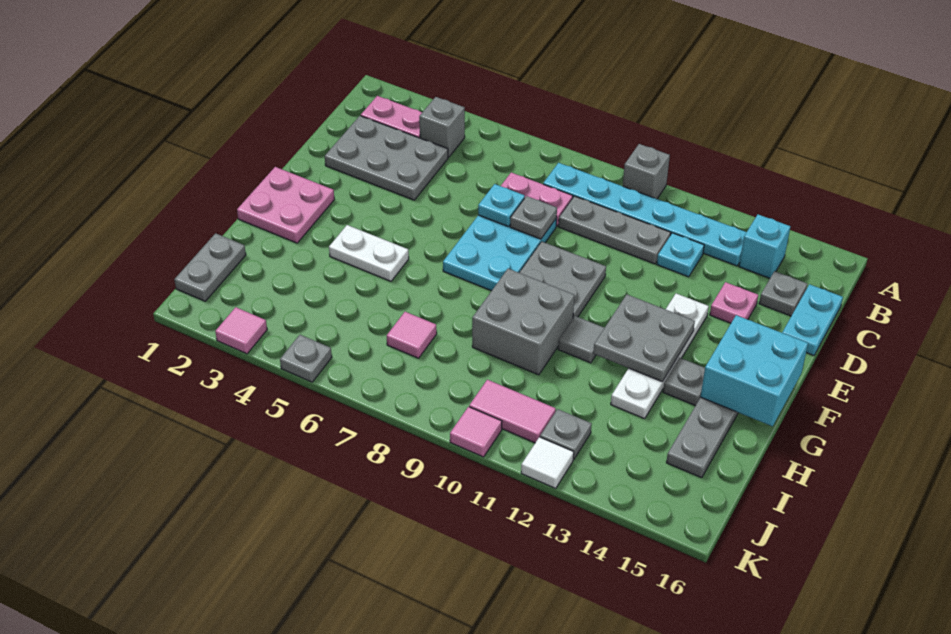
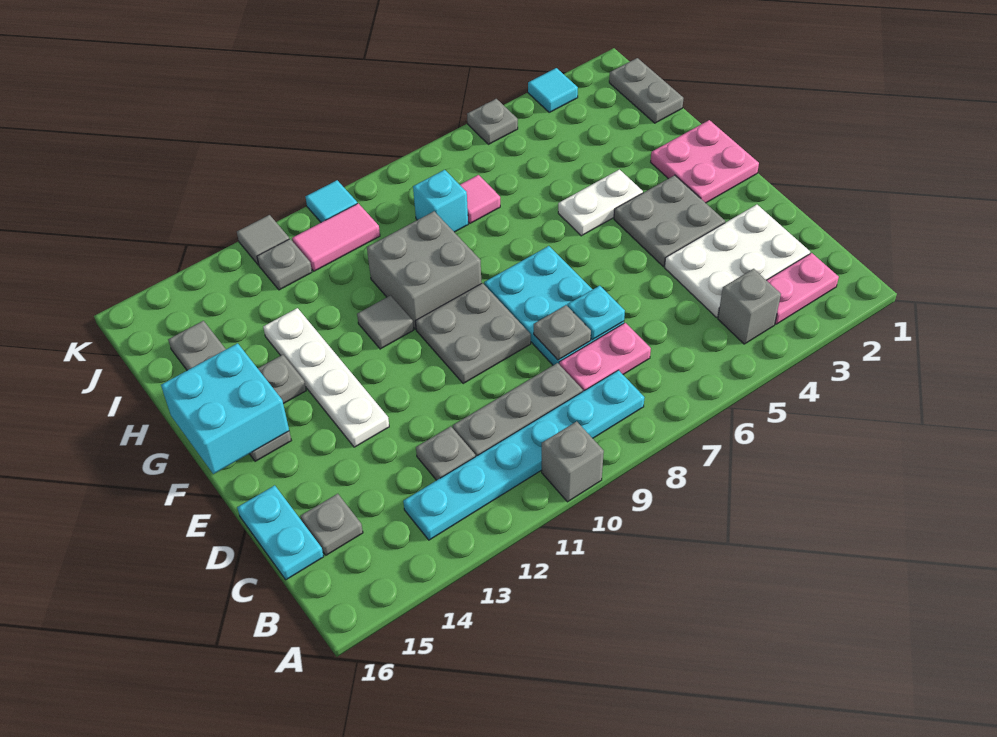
cyan brick B14 level 1 -> cyan brick I8 level 1
grey plate C2:D4 level 1 -> white plate C2:D4 level 1
cyan plate C12 level 1 -> grey plate C12 level 1
pink plate D14 level 1 -> none
grey plate F12:G13 level 2 -> grey plate E3:F4 level 1
pink tile K3 level 1 -> cyan tile K3 level 1
pink tile K10 level 1 -> cyan tile K10 level 1
white tile K12 level 1 -> grey tile K12 level 1

